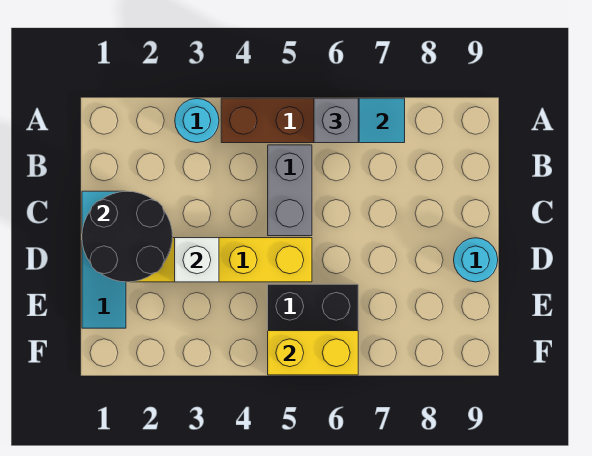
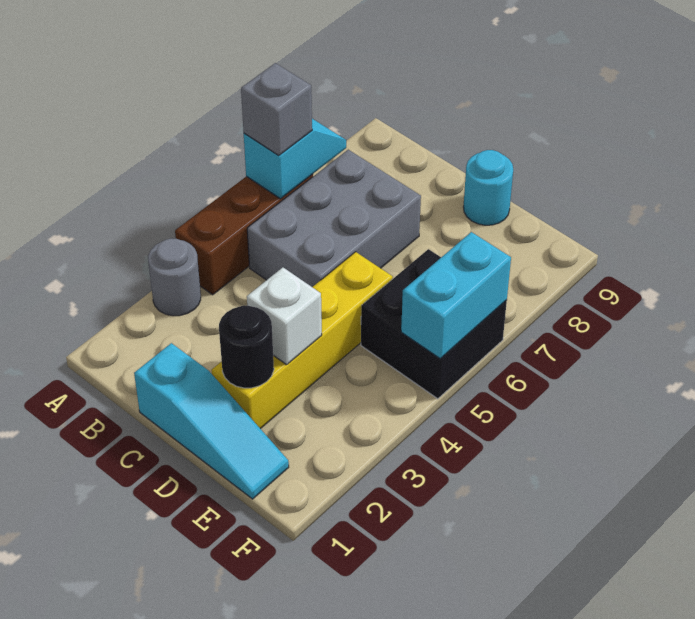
cyan round brick A3 level 1 -> grey round brick A3 level 1
grey brick B5:C5 level 1 -> grey brick B5:C7 level 1
black round brick C1:D2 level 2 -> black round brick D2 level 2
yellow brick F5:F6 level 2 -> cyan brick F5:F6 level 2

